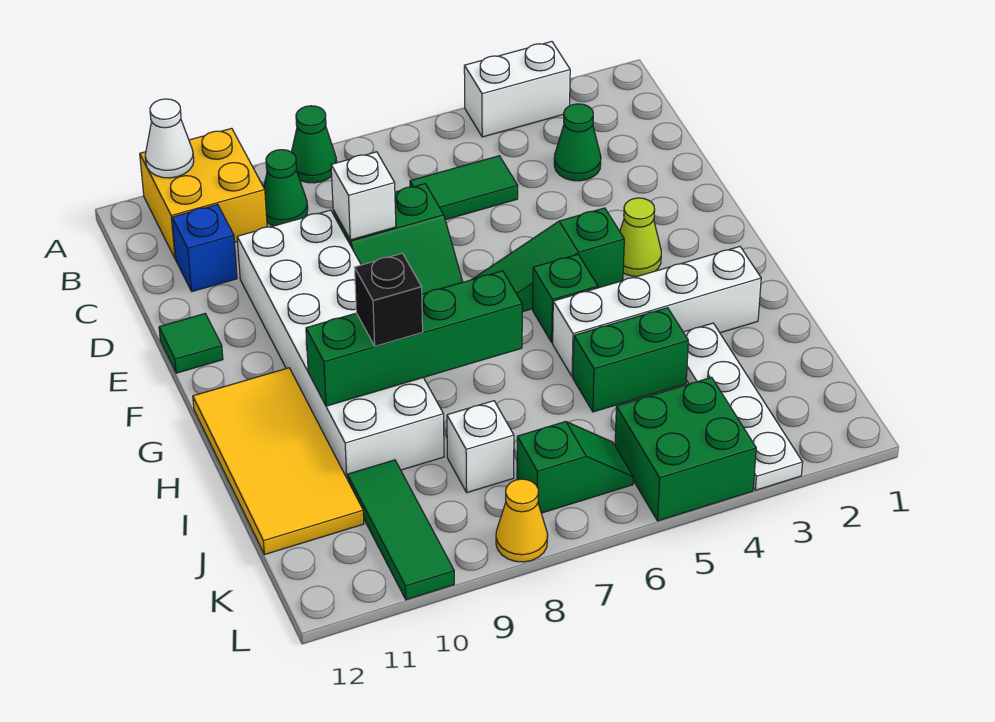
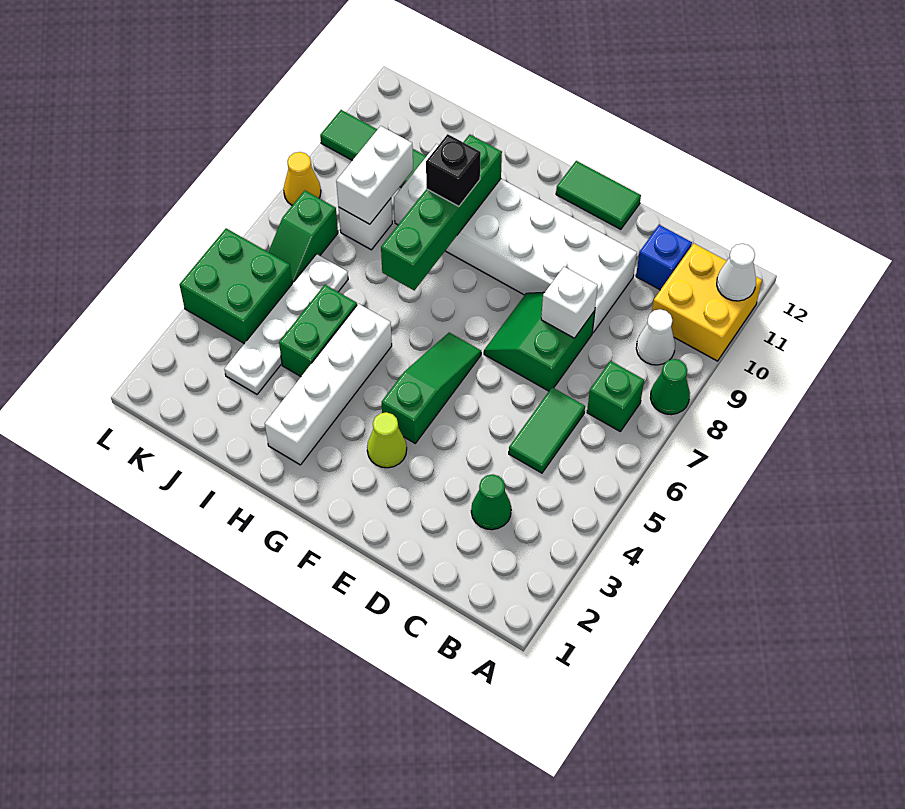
white brick A3:A4 level 1 -> white brick J8:J9 level 2
green cone B9 level 1 -> white cone B9 level 1
green tile E12 level 1 -> green tile E12:F12 level 1
green brick G5 level 1 -> green brick B7 level 1
yellow tile G11:J12 level 1 -> none
white plate I3:L3 level 1 -> white plate J3:J6 level 1

